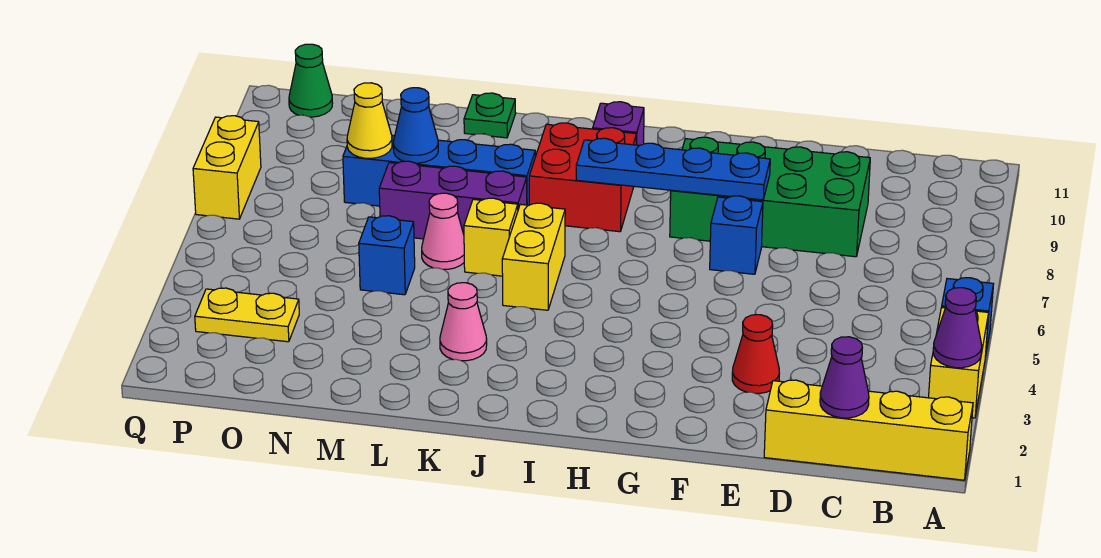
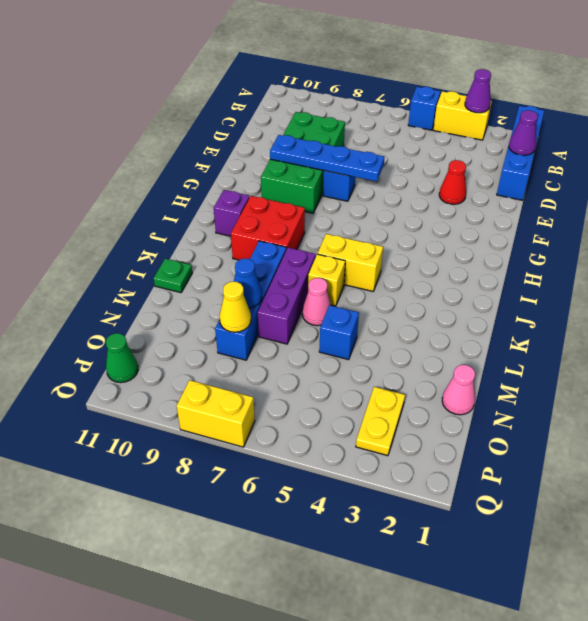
yellow brick A1:D1 level 1 -> blue brick A1:D1 level 1
blue plate F8:I8 level 2 -> blue plate F6:F9 level 2
pink cone K3 level 1 -> pink cone N1 level 1

